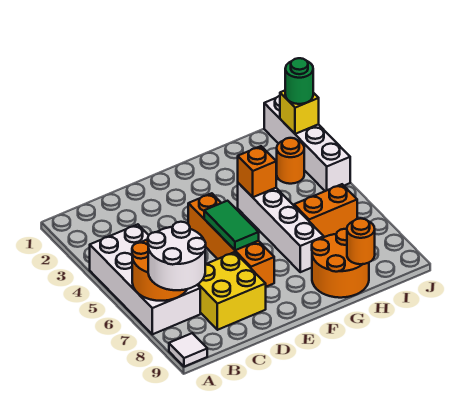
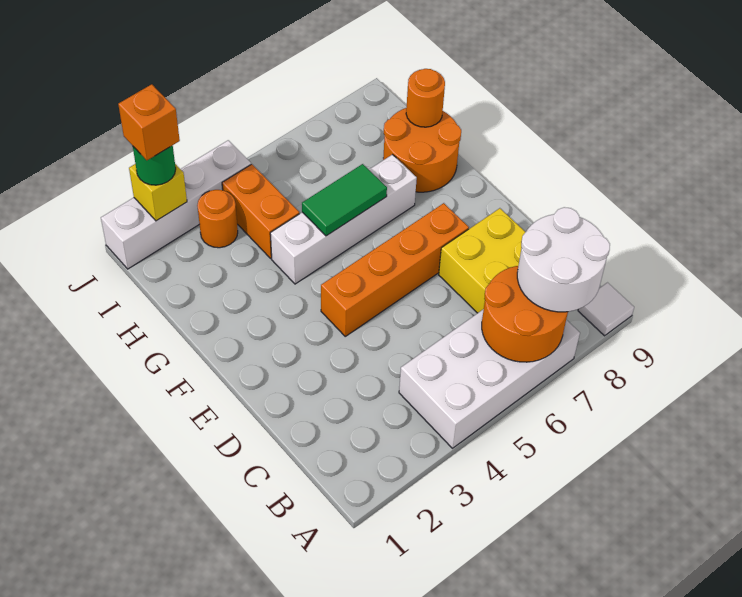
green tile E5:E6 level 2 -> green tile G5:G6 level 2
orange brick G4 level 2 -> orange brick J2 level 4
orange brick H6:I6 level 1 -> orange brick H4:I4 level 1

